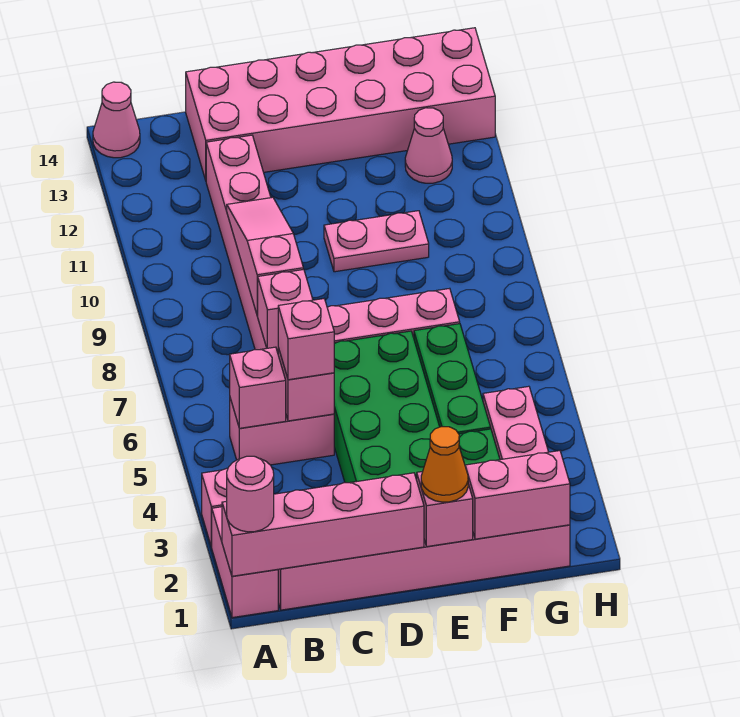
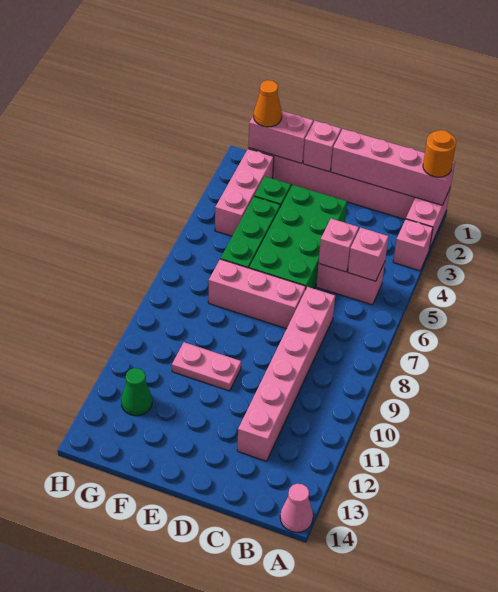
pink round brick A1 level 3 -> orange round brick A1 level 3
pink brick C5 level 3 -> none
pink brick C7 level 2 -> none
pink slope C8:C10 level 2 top 8 -> none
pink brick C13:H14 level 1 -> none
orange cone E1 level 3 -> orange cone G1 level 3
pink cone G12 level 1 -> green cone G12 level 1

